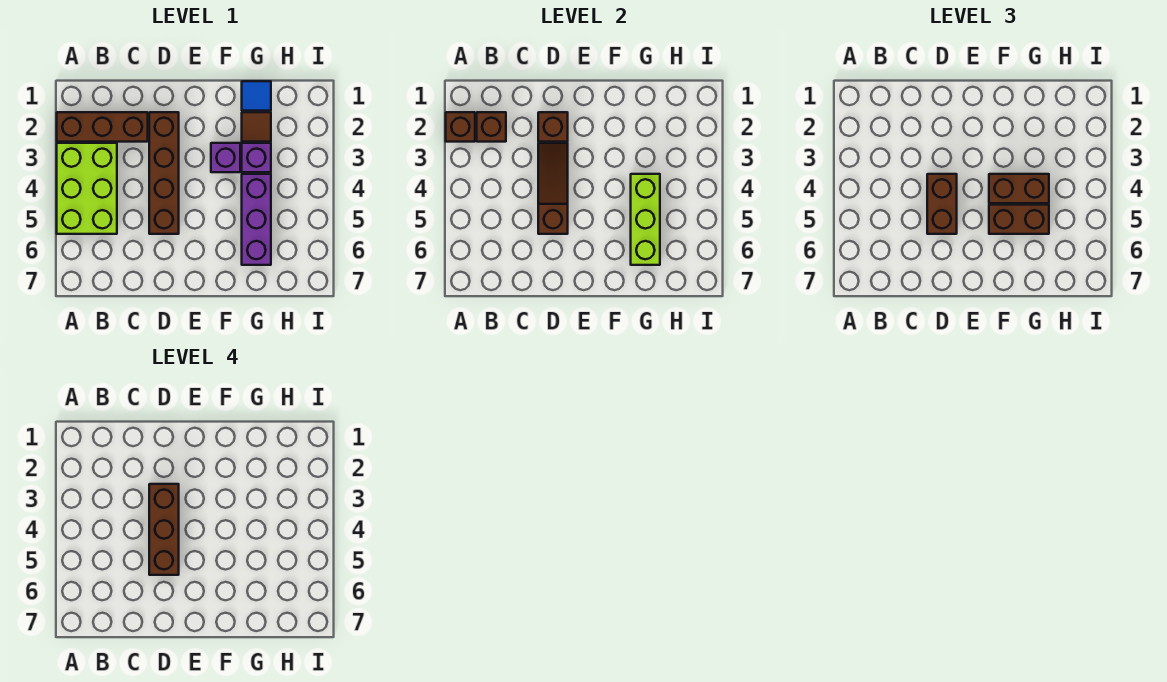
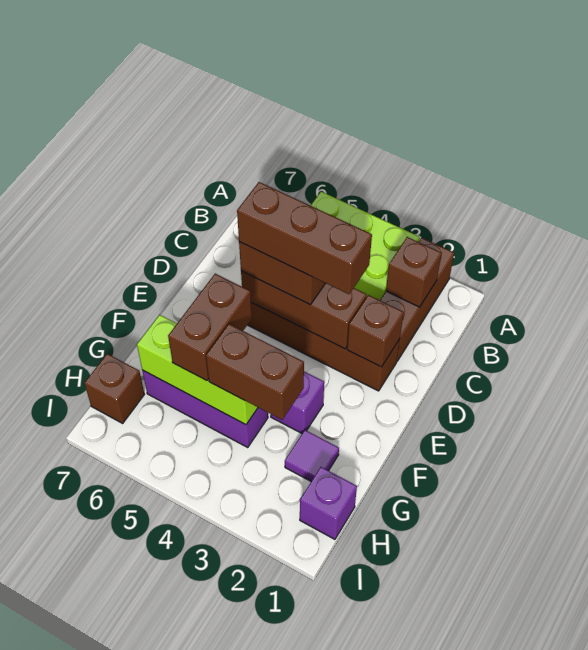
brown brick A2 level 2 -> brown brick H7 level 1
brown slope D3:D5 level 2 top 5 -> brown brick D3:D5 level 2
brown brick F4:G4 level 3 -> brown brick G3:G4 level 3
blue tile G1 level 1 -> none
brown tile G2 level 1 -> purple tile G2 level 1
purple brick G3 level 1 -> purple brick H1 level 1

